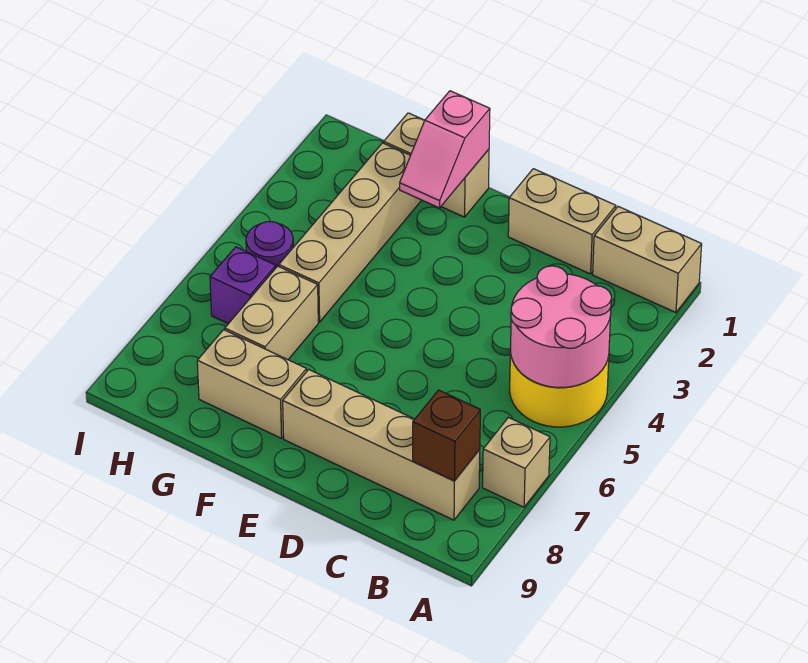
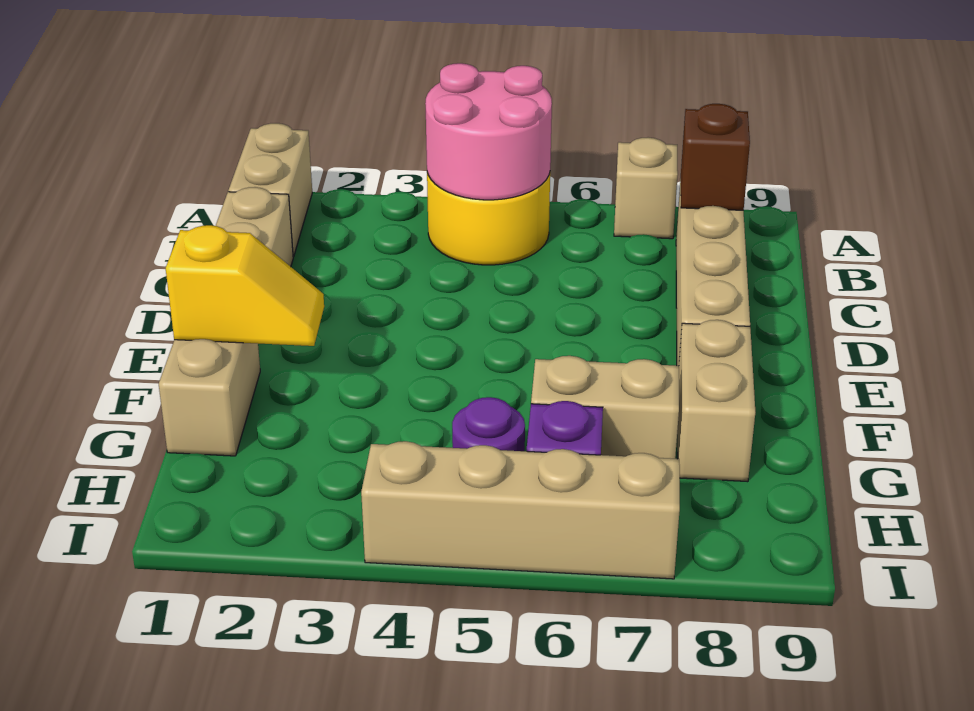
pink slope F1:F2 level 2 top 1 -> yellow slope F1:F2 level 2 top 1
tan brick G2:G5 level 1 -> tan brick I4:I7 level 1

